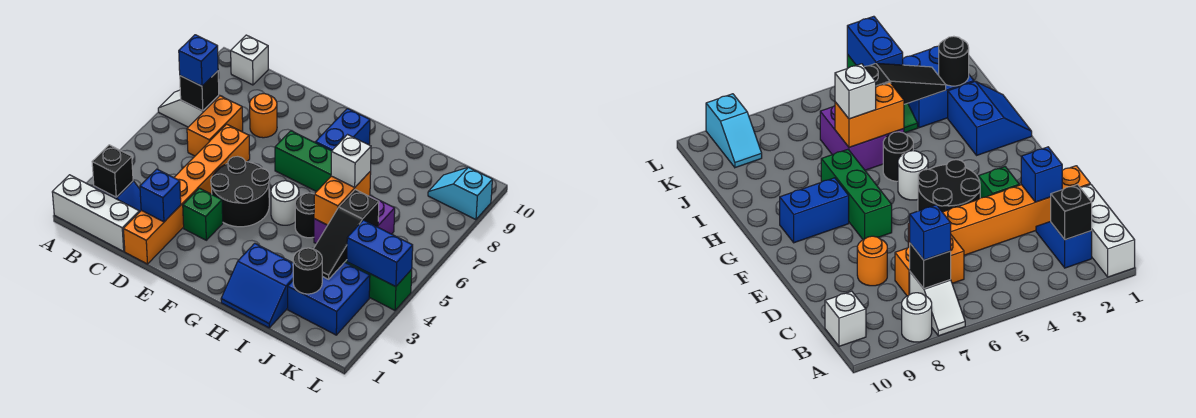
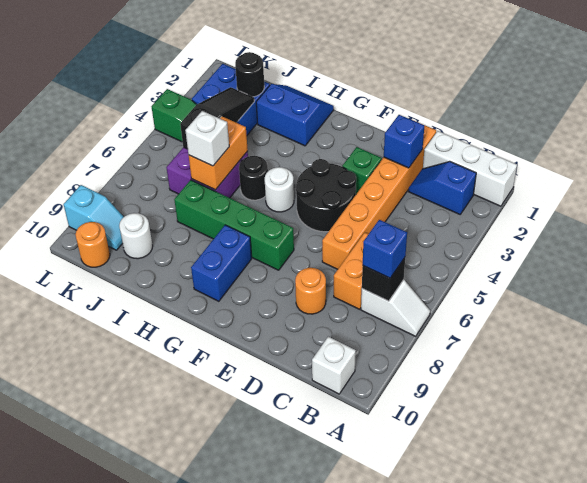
white round brick A8 level 1 -> white round brick J9 level 1
black brick B2 level 2 -> none
green brick F7:H7 level 1 -> green brick F7:I7 level 1
blue brick K4:L4 level 2 -> none
none -> orange round brick K10 level 1

